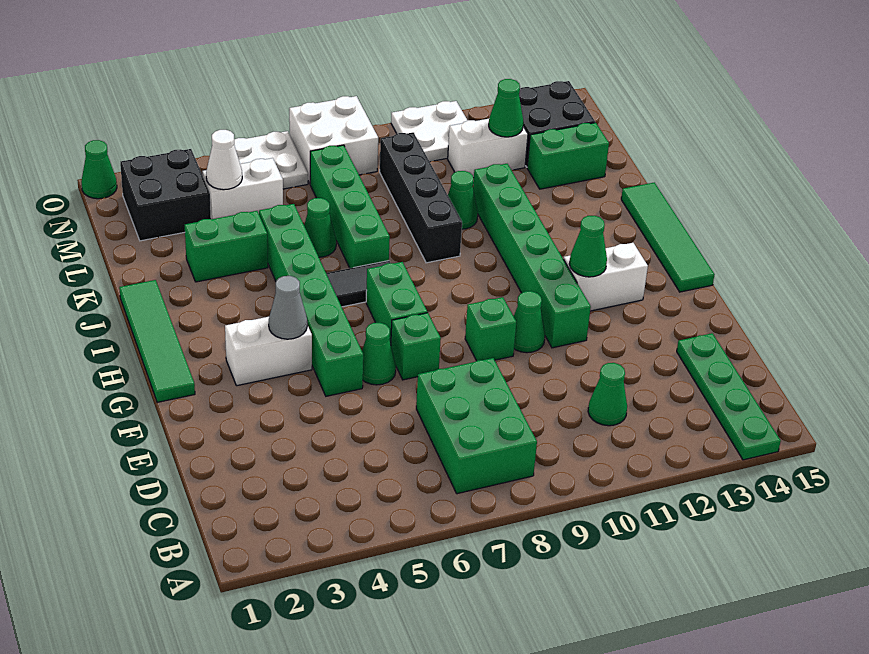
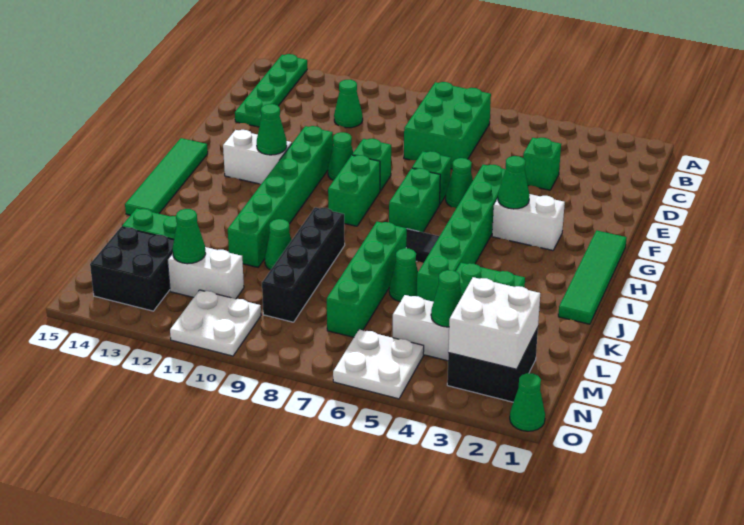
none -> green brick D4 level 1
grey cone G4 level 2 -> green cone G4 level 2
none -> green brick G9:H9 level 1
white cone M4 level 2 -> green cone M4 level 2
white brick N7:O8 level 1 -> white brick M2:N3 level 2

